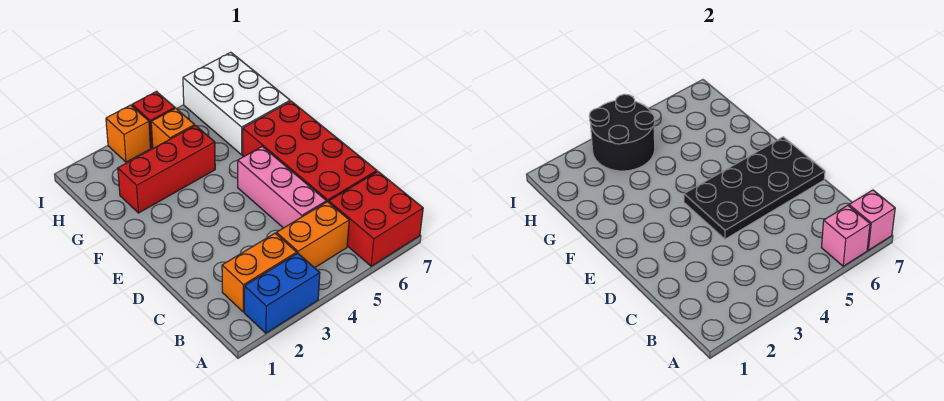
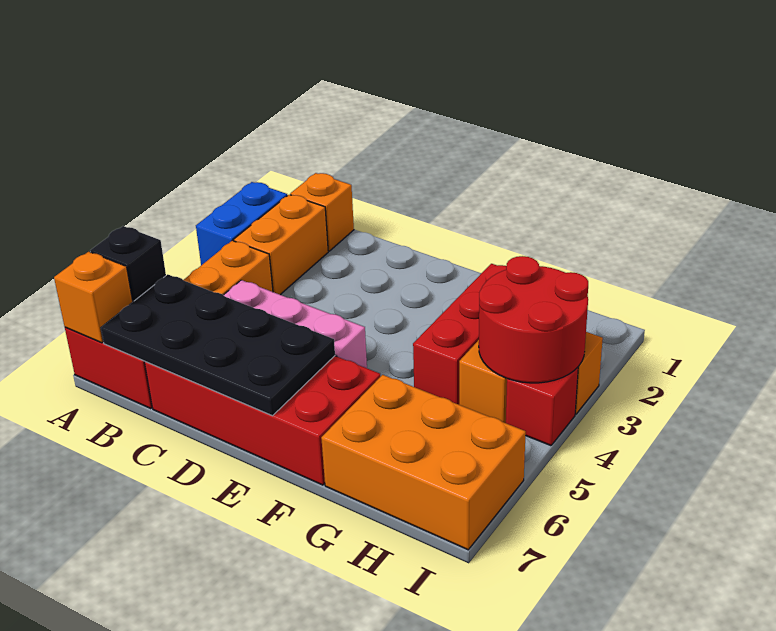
pink brick A6 level 2 -> black brick A6 level 2
pink brick A7 level 2 -> orange brick A7 level 2
none -> orange brick B1 level 1
black plate D4:E7 level 2 -> black plate B6:E7 level 2
white brick G6:I7 level 1 -> orange brick G6:I7 level 1
black round brick H3:I4 level 2 -> red round brick H3:I4 level 2

